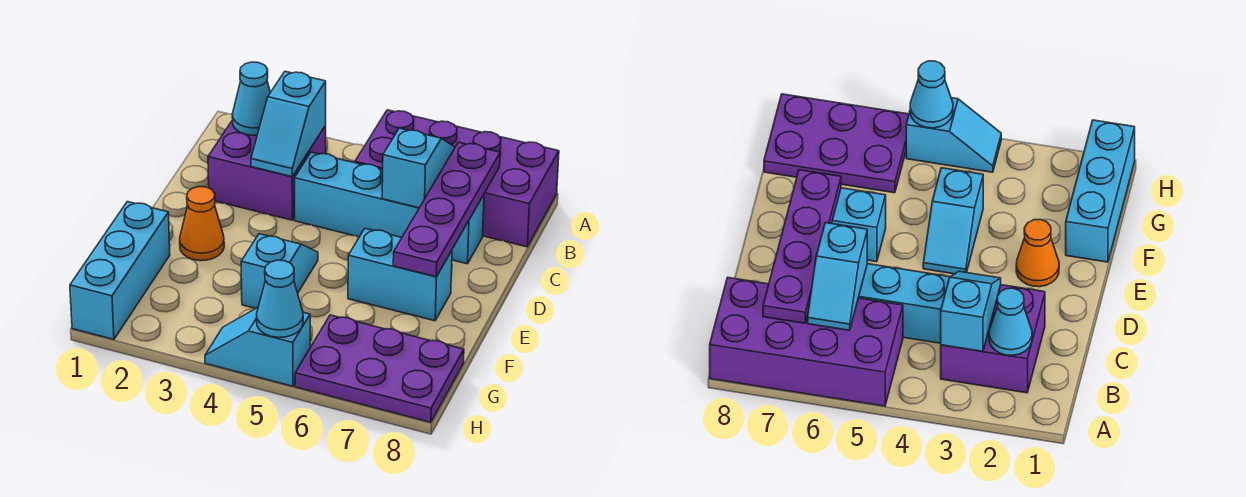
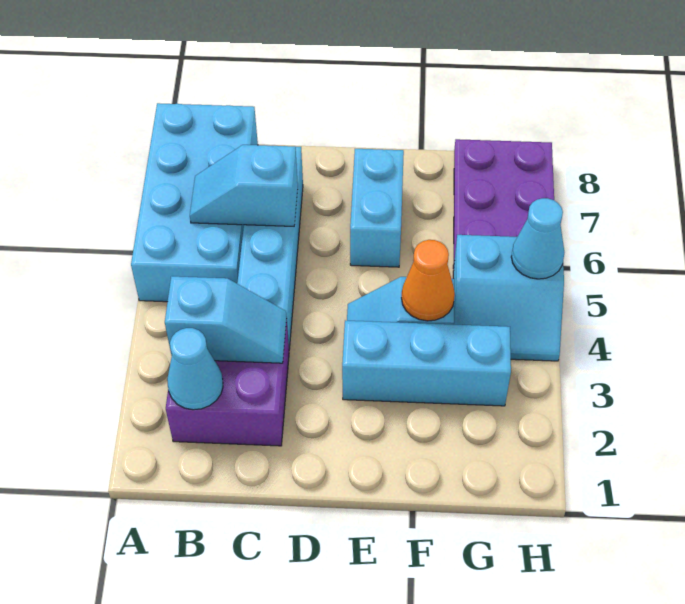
purple brick A5:B8 level 1 -> cyan brick A5:B8 level 1
purple plate B7:E7 level 2 -> none
orange cone E2 level 1 -> orange cone F4 level 2
cyan brick F1:H1 level 1 -> cyan brick E3:G3 level 1
cyan slope H4:H5 level 1 top 5 -> cyan slope G4:H5 level 1 top 5

